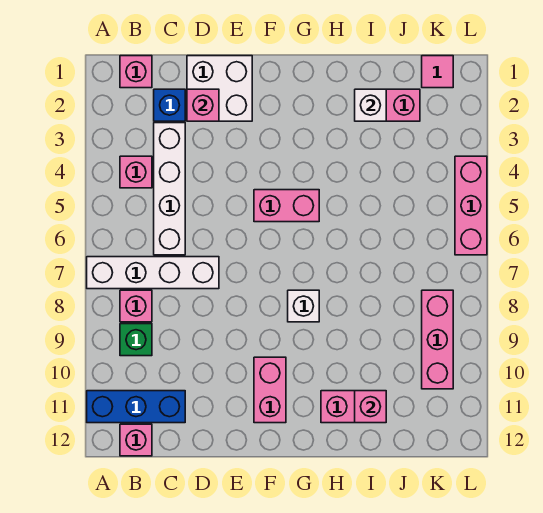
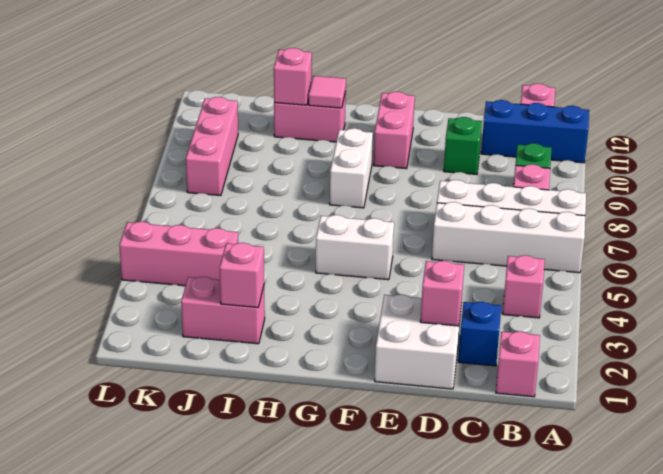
white brick C3:C6 level 1 -> white brick A6:D6 level 1
none -> green brick D10 level 1
pink brick F5:G5 level 1 -> white brick F5:G5 level 1
white brick G8 level 1 -> white brick G8:G9 level 1
white brick I2 level 2 -> pink brick I2 level 2
pink tile K1 level 1 -> pink tile H11 level 2
pink brick L4:L6 level 1 -> pink brick J4:L4 level 1

